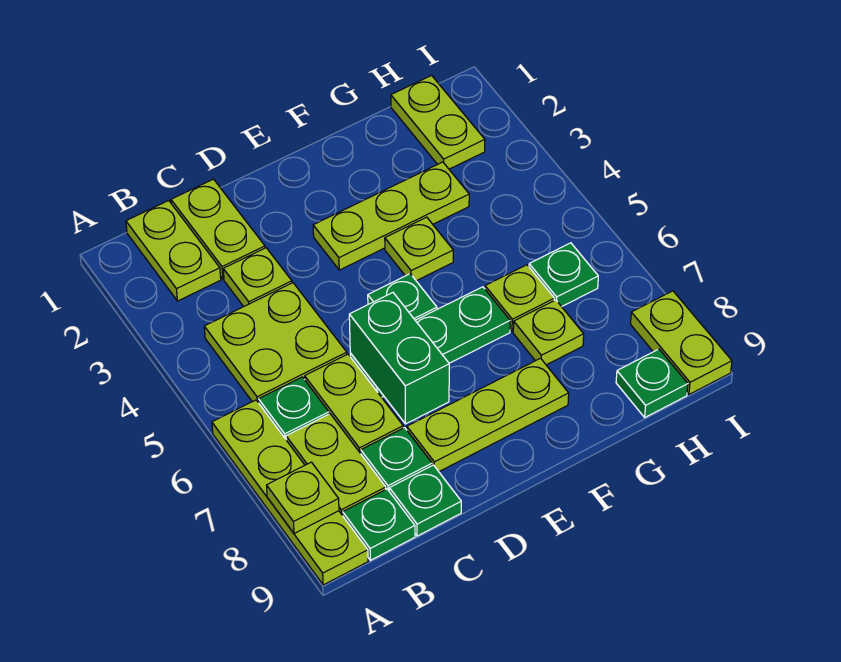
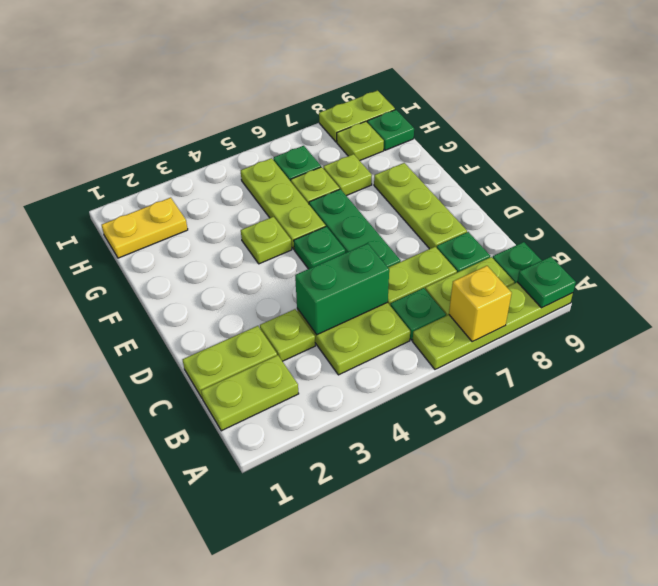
none -> yellow brick A7 level 2
lime plate A8 level 2 -> lime plate H8 level 1
green plate C9 level 1 -> green plate A9 level 2
green brick D6:D7 level 2 -> green brick C4:C5 level 2
lime plate E3:G3 level 1 -> lime plate F5:H5 level 1
lime plate H1:H2 level 1 -> yellow plate H1:H2 level 1

